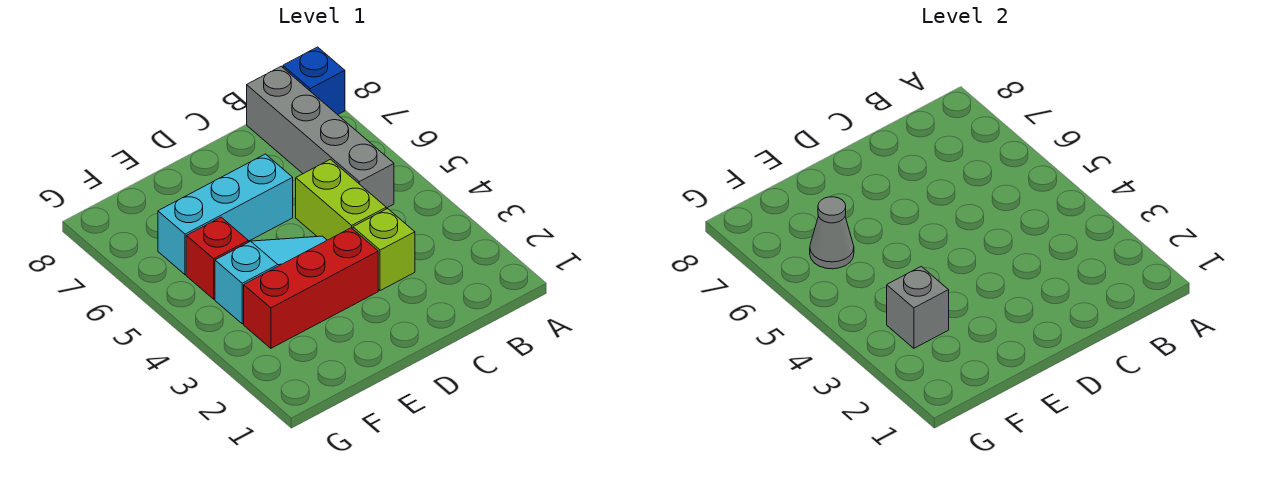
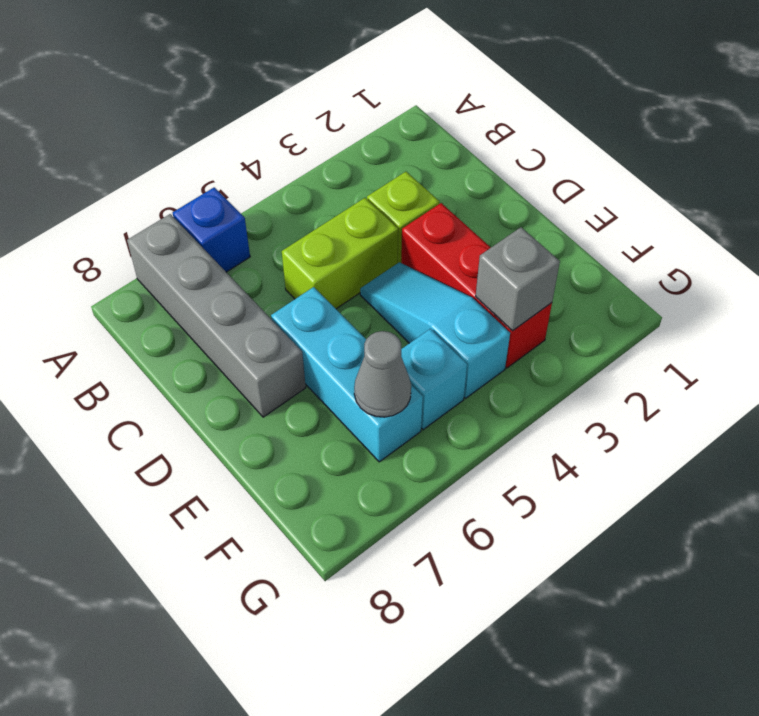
blue brick A8 level 1 -> blue brick A6 level 1
grey brick B5:B8 level 1 -> grey brick A7:D7 level 1
red brick F5 level 1 -> cyan brick F5 level 1

